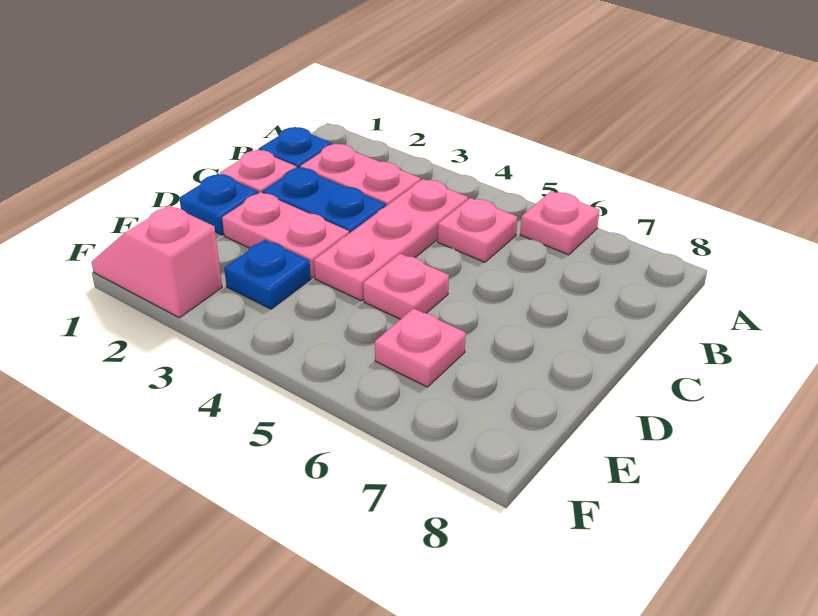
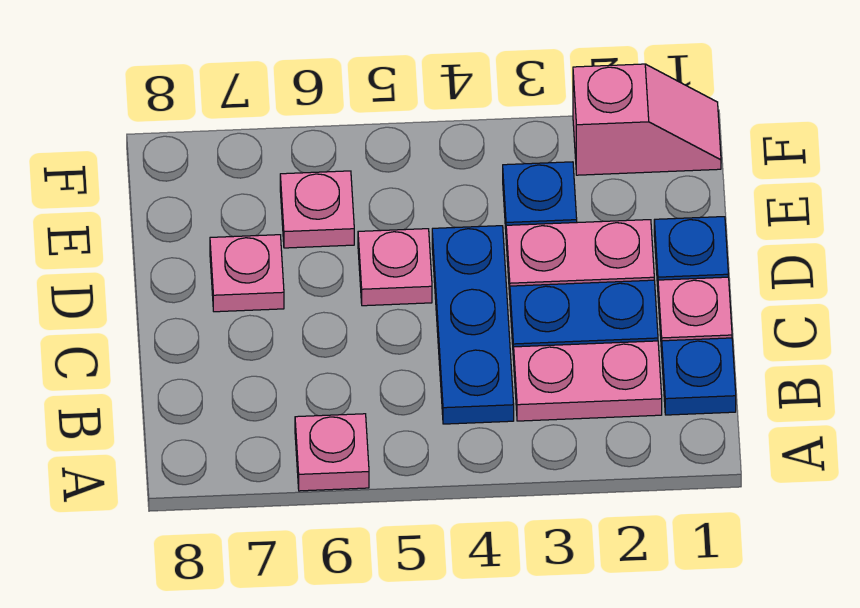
pink plate B4:D4 level 1 -> blue plate B4:D4 level 1
pink plate B5 level 1 -> pink plate D7 level 1

